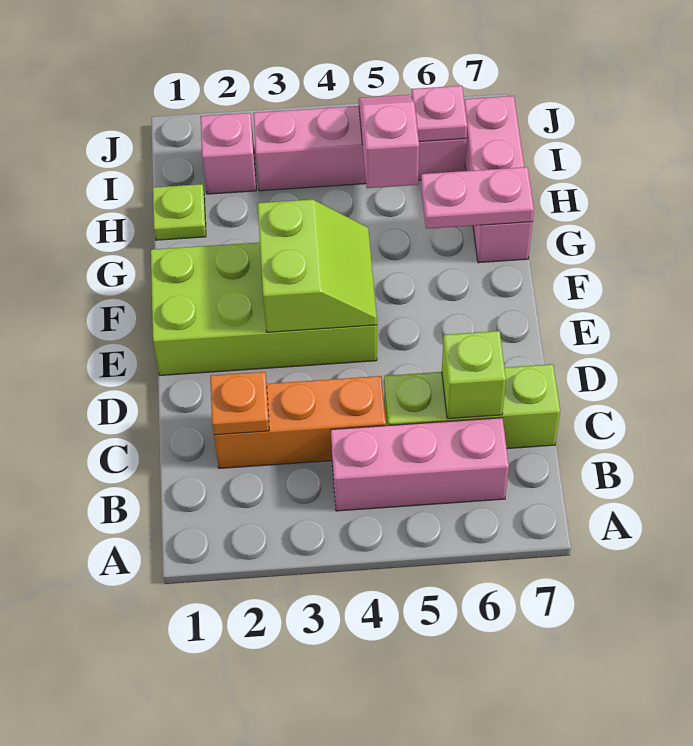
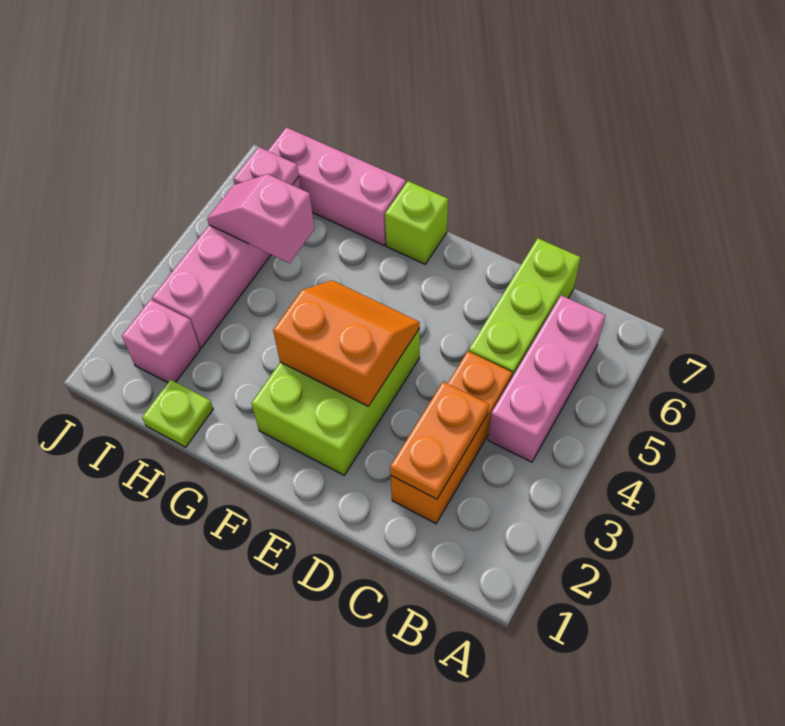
orange plate C2 level 2 -> orange plate C2:C3 level 2
lime brick C6 level 2 -> lime brick F7 level 1
lime brick E1:F4 level 1 -> lime brick E2:F4 level 1
lime slope E3:F4 level 2 top 3 -> orange slope E3:F4 level 2 top 3
pink plate G6:G7 level 2 -> none

